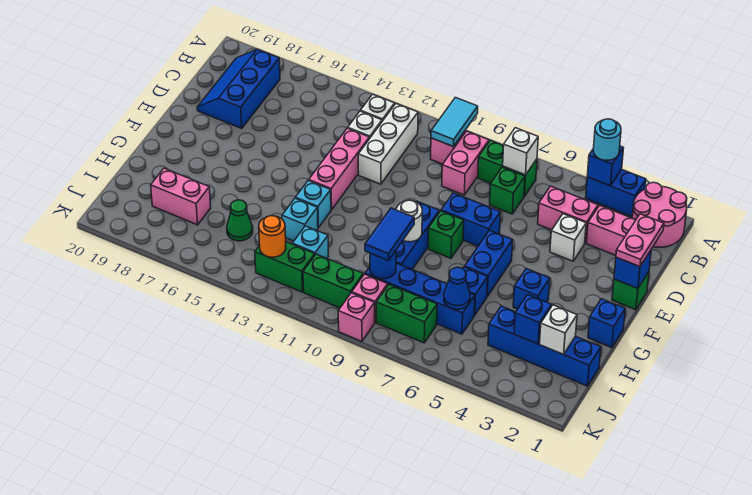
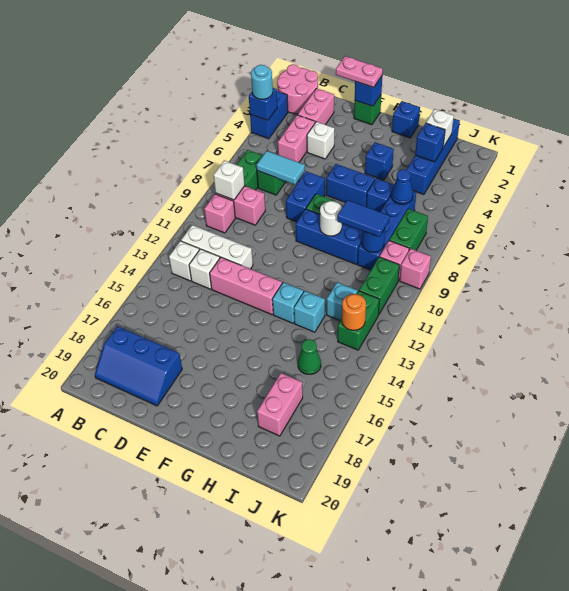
cyan tile A10:B10 level 2 -> cyan tile C7:D7 level 2
white brick B7 level 2 -> white brick B9 level 2

